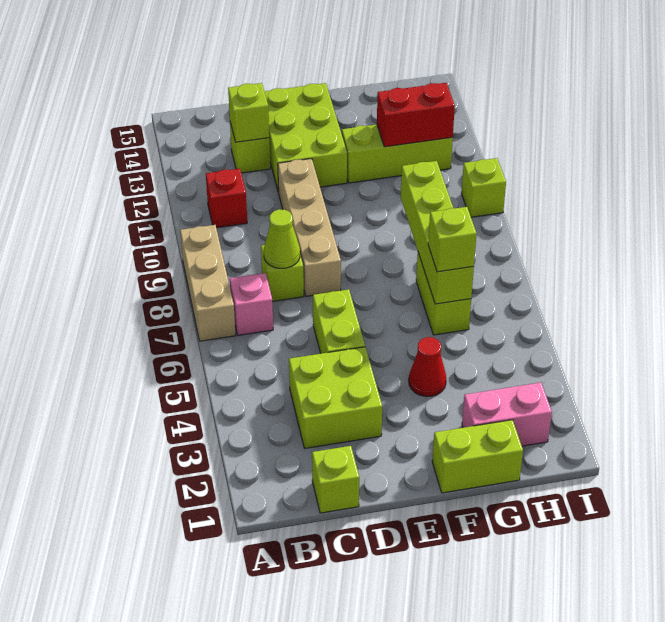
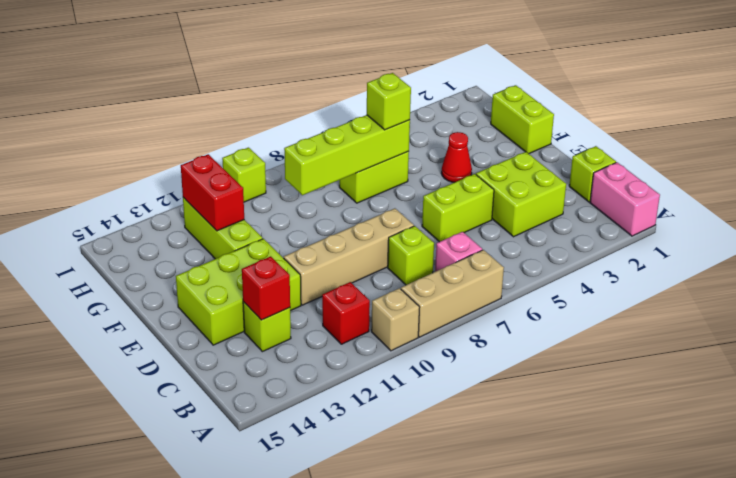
none -> tan brick A10 level 1
lime cone C8 level 2 -> none
lime brick C13 level 2 -> red brick C13 level 2
pink brick G2:H2 level 1 -> pink brick A1:B1 level 1

